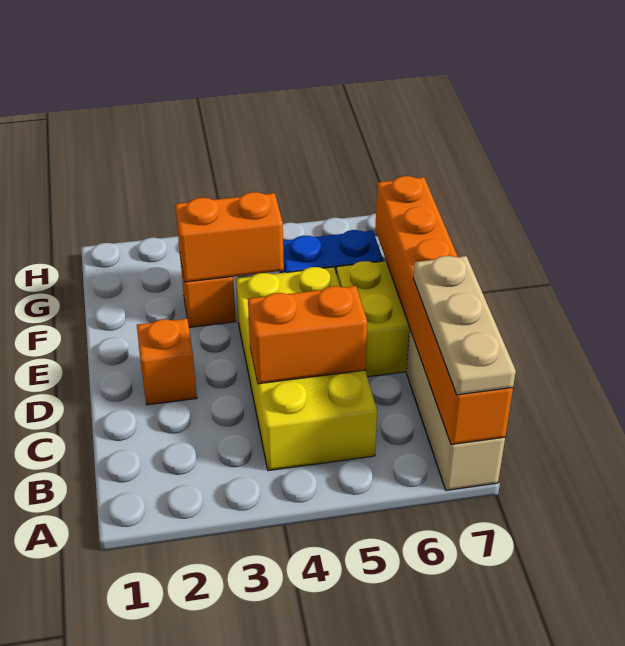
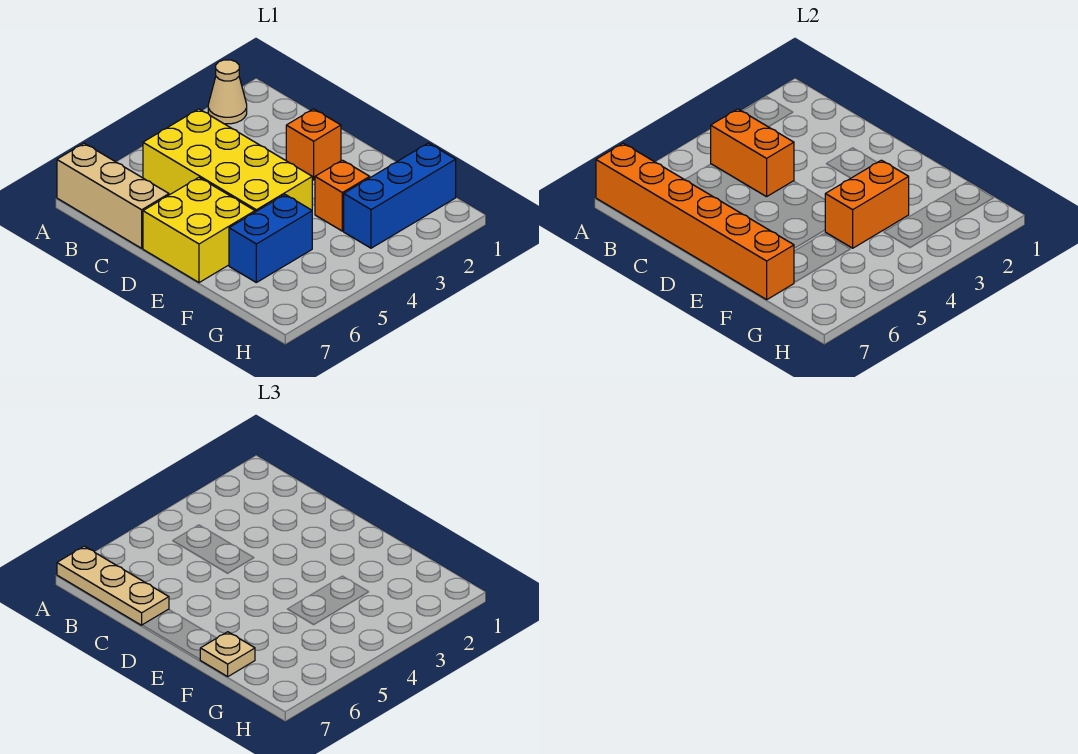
none -> tan cone A2 level 1
orange brick C4:C5 level 2 -> orange brick B4:C4 level 2
none -> tan plate F7 level 3
none -> blue brick G1:G3 level 1

